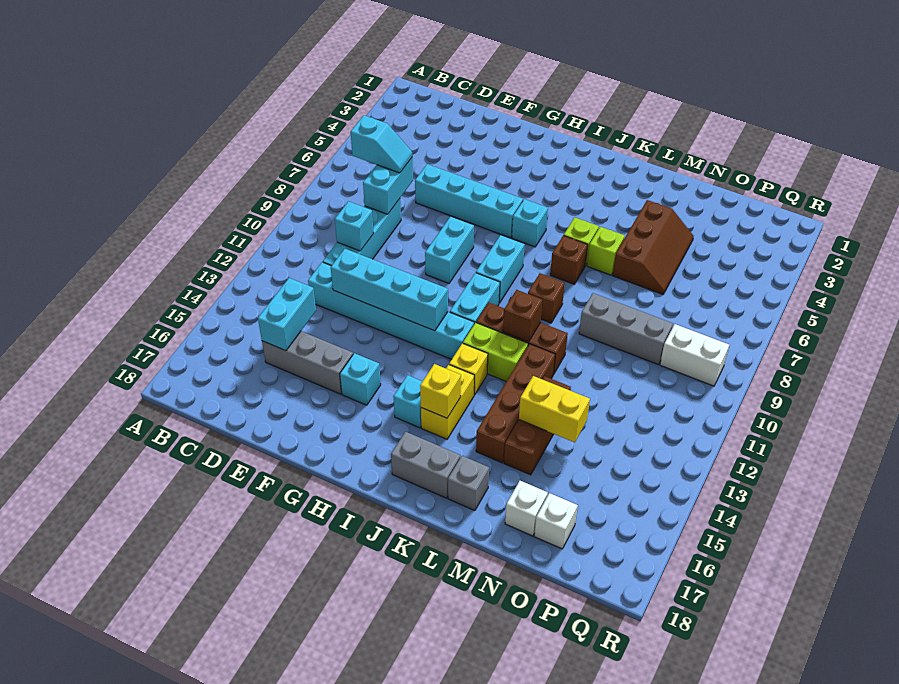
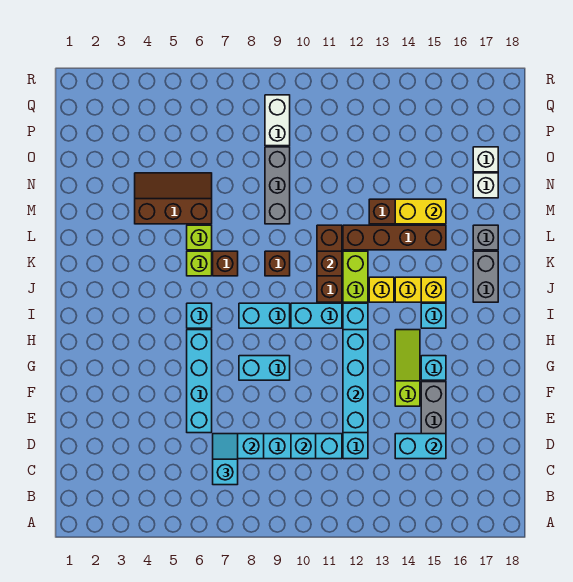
none -> lime slope F14:H14 level 1 top F
yellow brick M14:N14 level 2 -> yellow brick M14:M15 level 2

